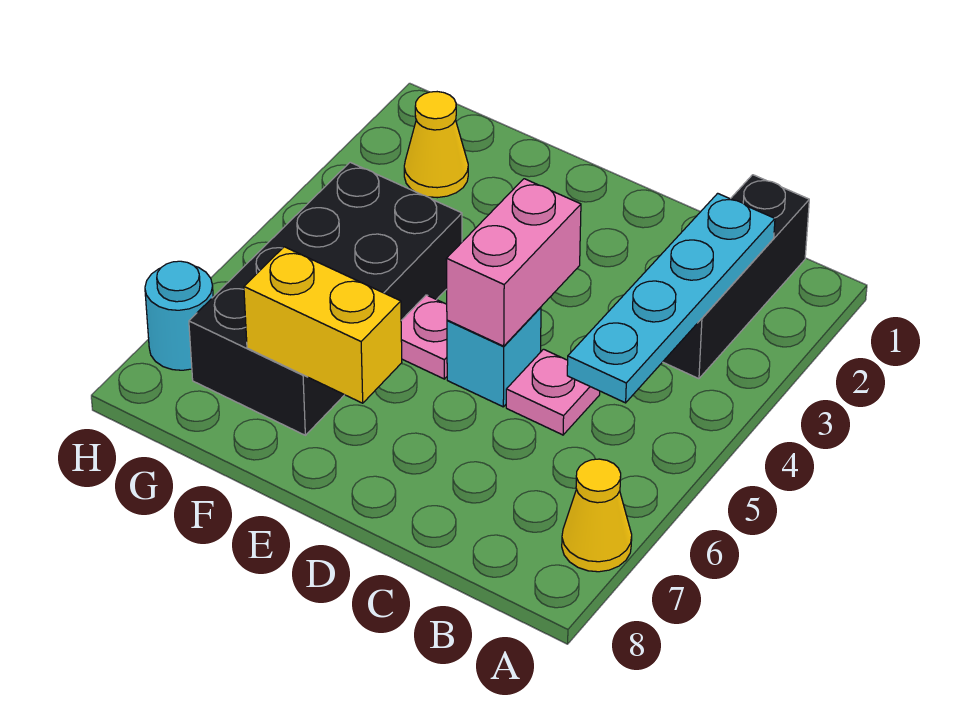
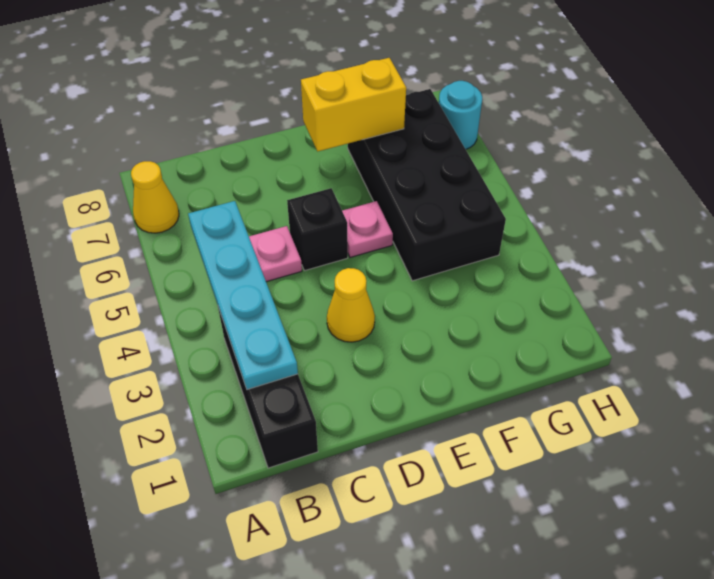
pink brick D4:D5 level 2 -> none
cyan brick D5 level 1 -> black brick D5 level 1
yellow cone G2 level 1 -> yellow cone D3 level 1

